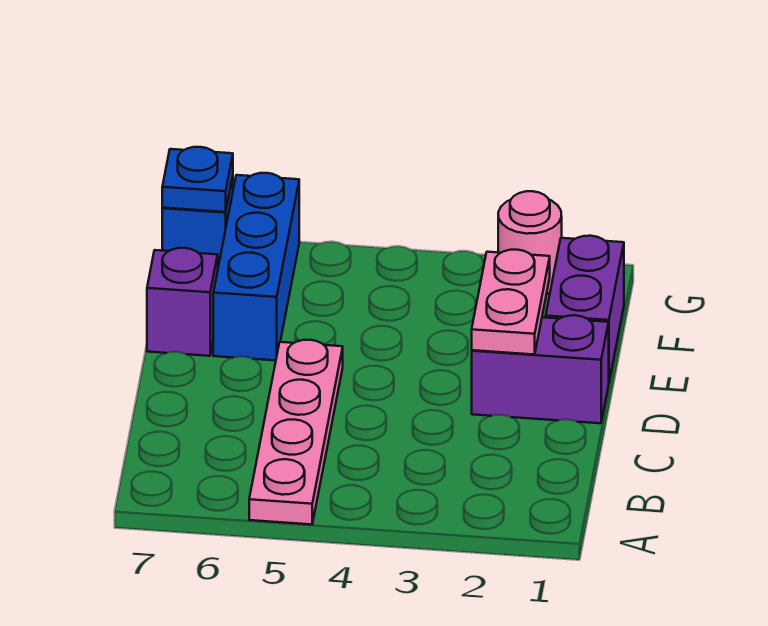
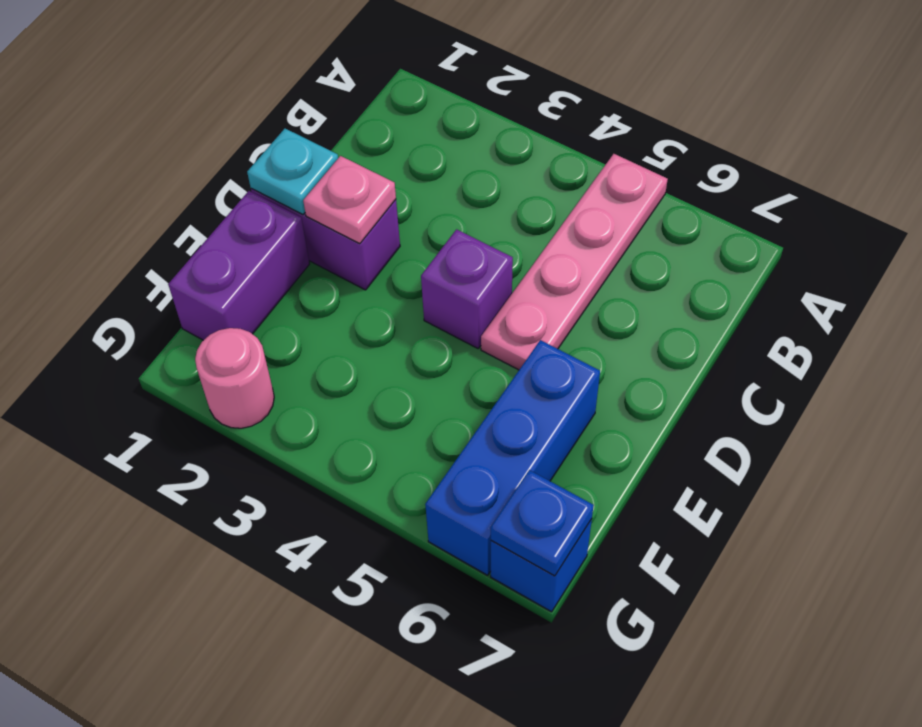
none -> cyan plate D1 level 2
pink plate D2:E2 level 2 -> pink plate D2 level 2
purple brick E7 level 1 -> purple brick D4 level 1

